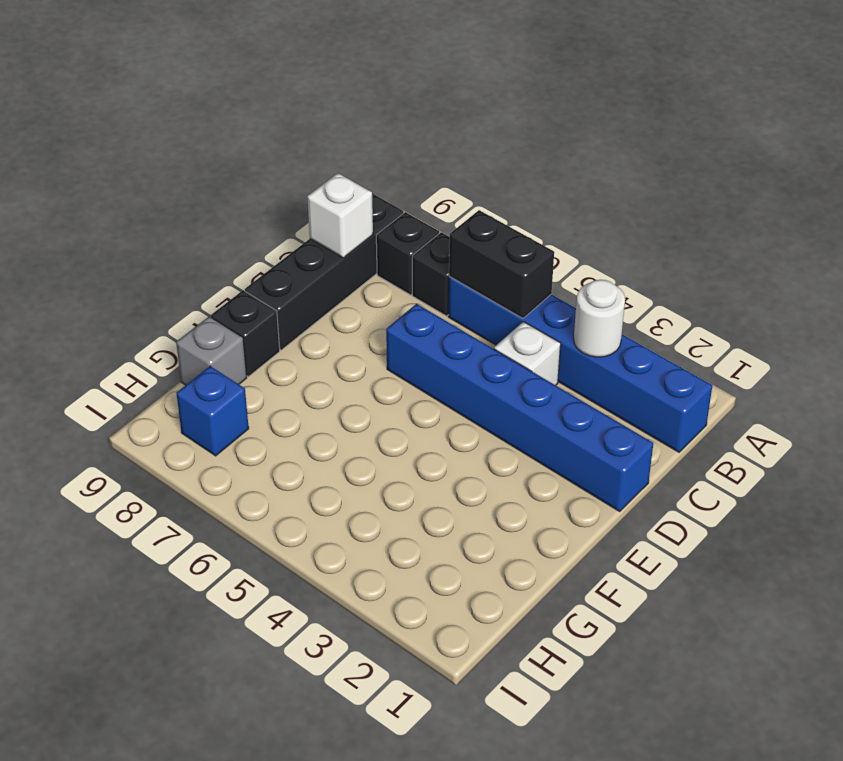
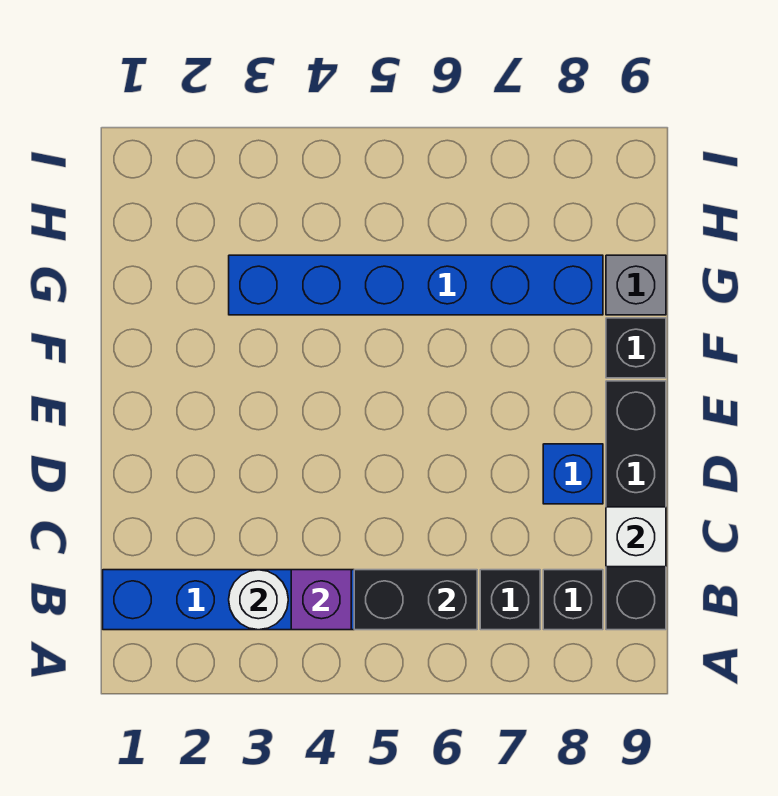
none -> purple brick B4 level 2
white brick C4 level 1 -> none
blue brick D1:D6 level 1 -> blue brick G3:G8 level 1
blue brick H8 level 1 -> blue brick D8 level 1

